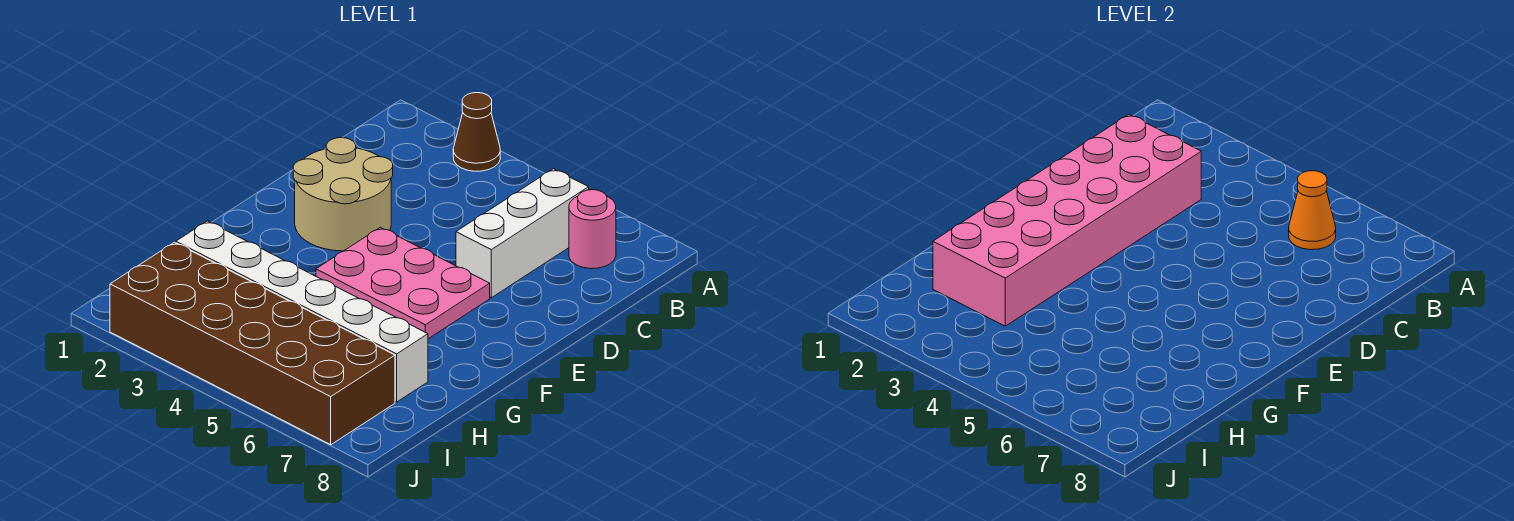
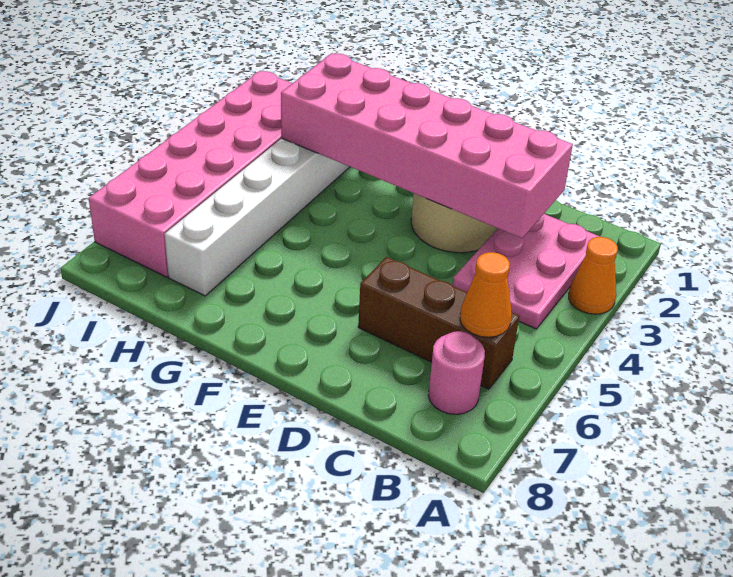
brown cone A3 level 1 -> orange cone A3 level 1
white brick B6:D6 level 1 -> brown brick B6:D6 level 1
pink plate E4:F6 level 1 -> pink plate B2:C4 level 1
brown brick I2:J7 level 1 -> pink brick I2:J7 level 1

